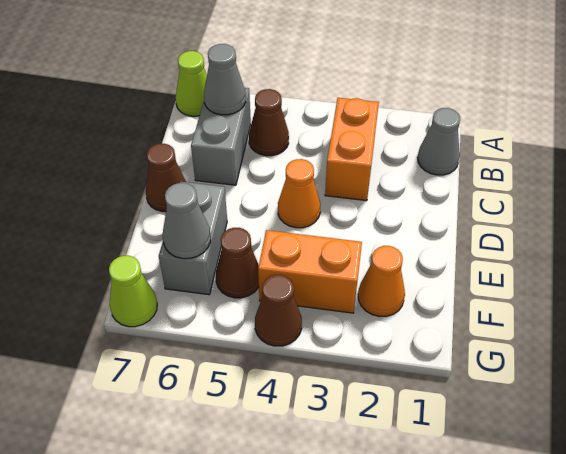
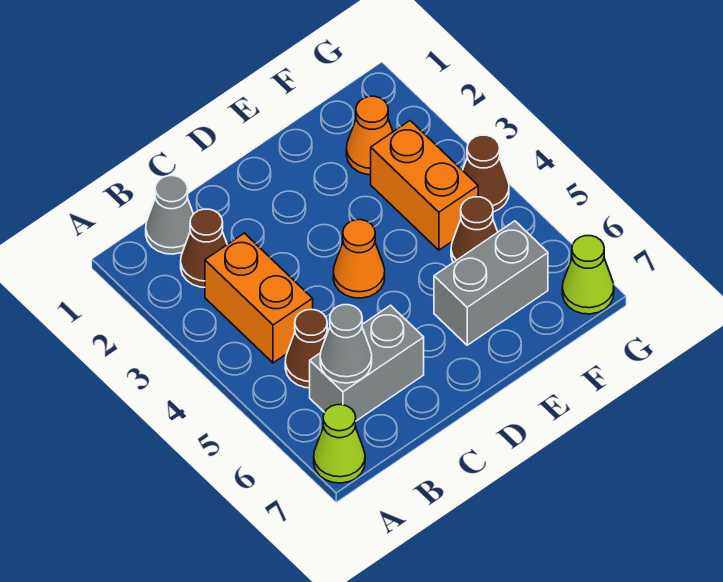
orange brick B3:C3 level 1 -> orange brick B3:B4 level 1
brown cone D7 level 1 -> brown cone B2 level 1
grey cone F6 level 2 -> none

